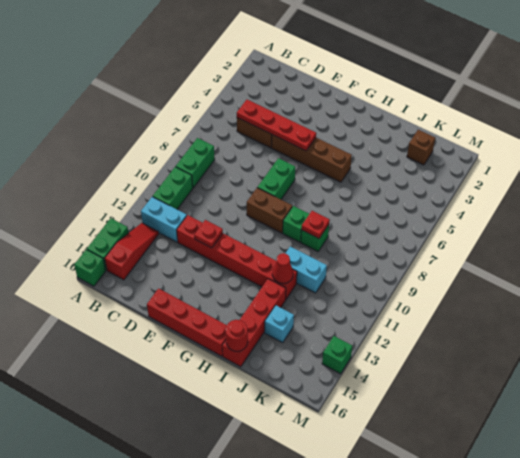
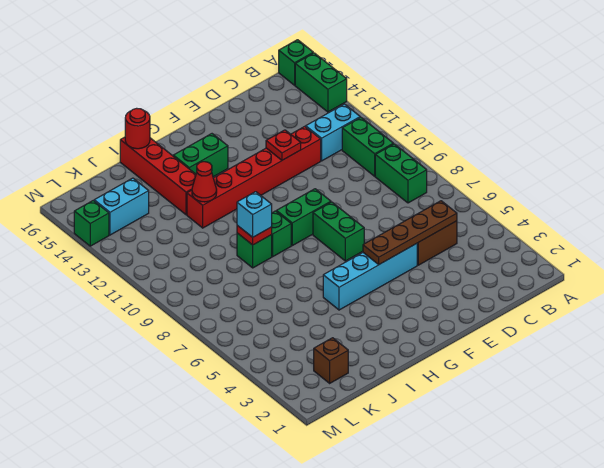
red slope B13:B15 level 1 top 15 -> none
red plate C5:F5 level 2 -> brown plate C5:F5 level 2
brown brick E5:H5 level 1 -> cyan brick E5:H5 level 1
red brick E16:H16 level 1 -> none
brown brick F9:G9 level 1 -> green brick F9:G9 level 1
none -> green brick G14:H14 level 1
cyan brick I11:J11 level 1 -> cyan brick K14:L14 level 1
cyan brick J14 level 1 -> cyan brick I9 level 3

